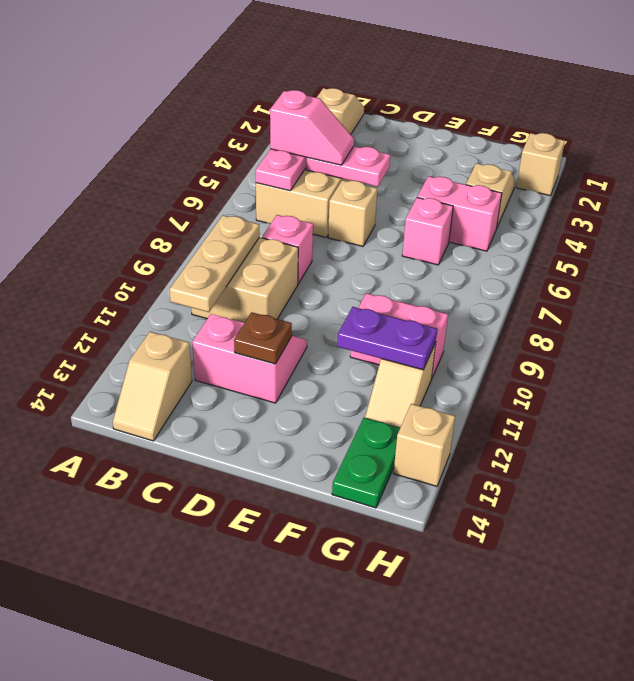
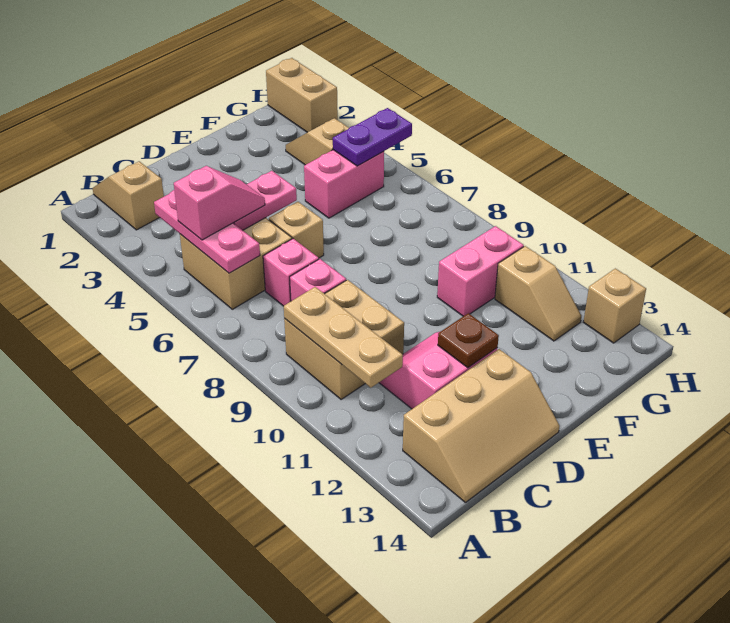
tan slope B13:B14 level 1 top 13 -> tan slope B13:D14 level 1 top 13
pink brick F6 level 1 -> pink brick C7 level 1
purple plate F11:G11 level 2 -> purple plate G5:H5 level 2
green plate G13:G14 level 1 -> none
tan brick H2 level 1 -> tan brick H1:H2 level 1

